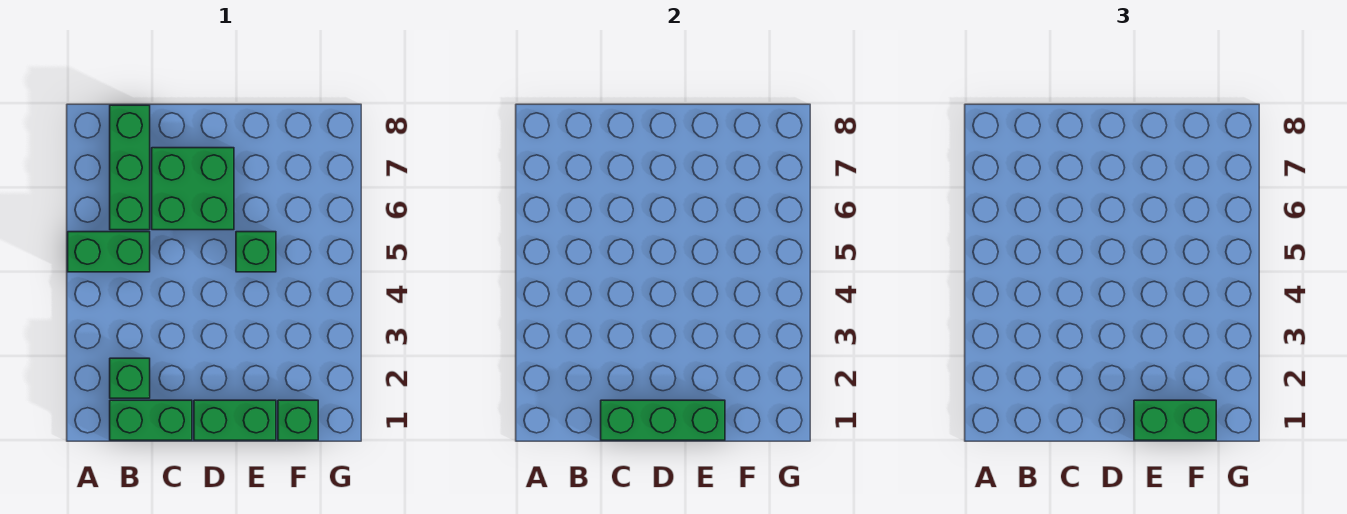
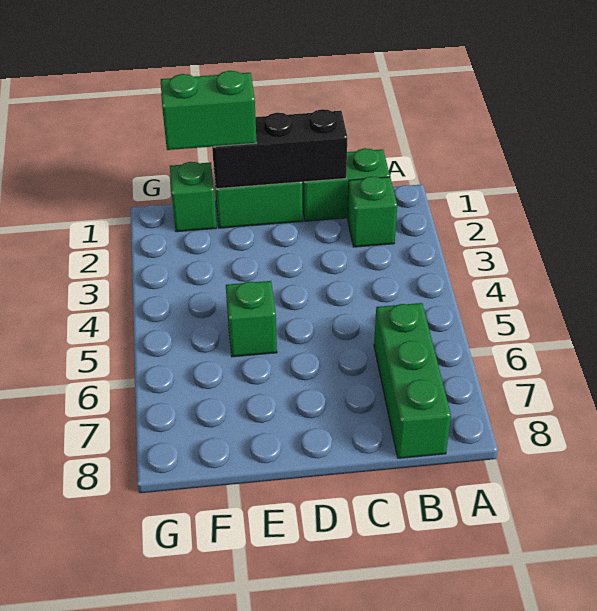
green brick A5:B5 level 1 -> none
green brick C1:E1 level 2 -> black brick C1:E1 level 2
green brick C6:D7 level 1 -> none

